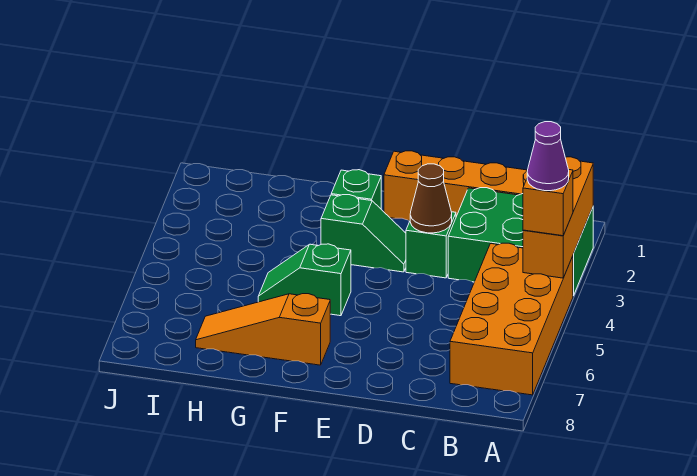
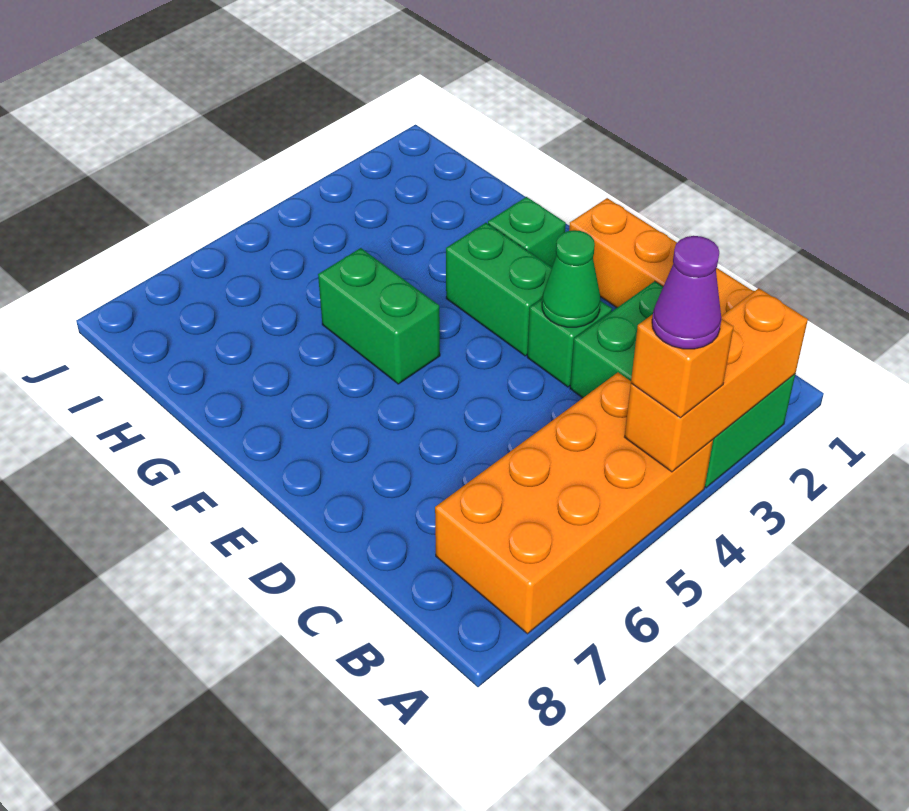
brown cone D3 level 2 -> green cone D3 level 2
green slope E3:F3 level 1 top F -> green brick E3:F3 level 1
green slope F5:G5 level 1 top F -> green brick F5:G5 level 1
orange slope F7:H7 level 1 top F -> none

